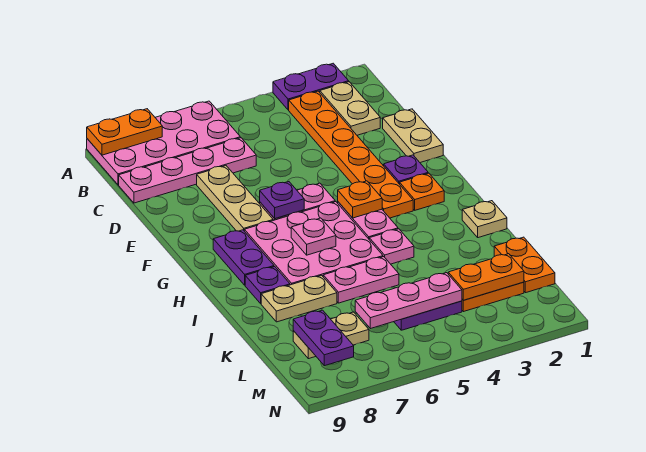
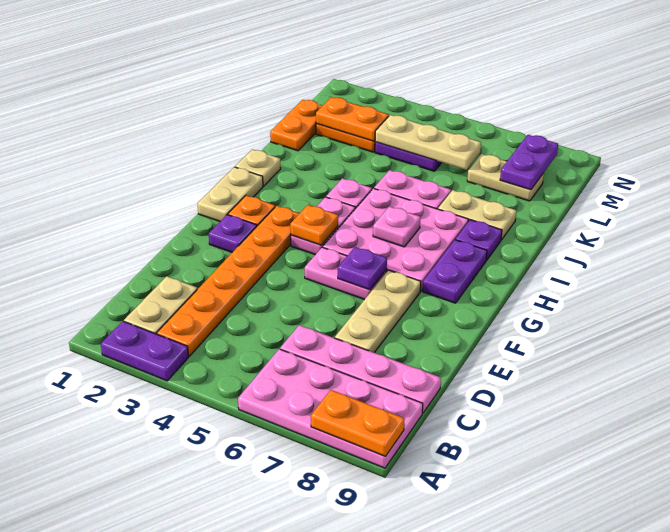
tan plate D1:E1 level 1 -> tan plate G1:H1 level 1
pink plate L4:L6 level 2 -> tan plate L4:L6 level 2

